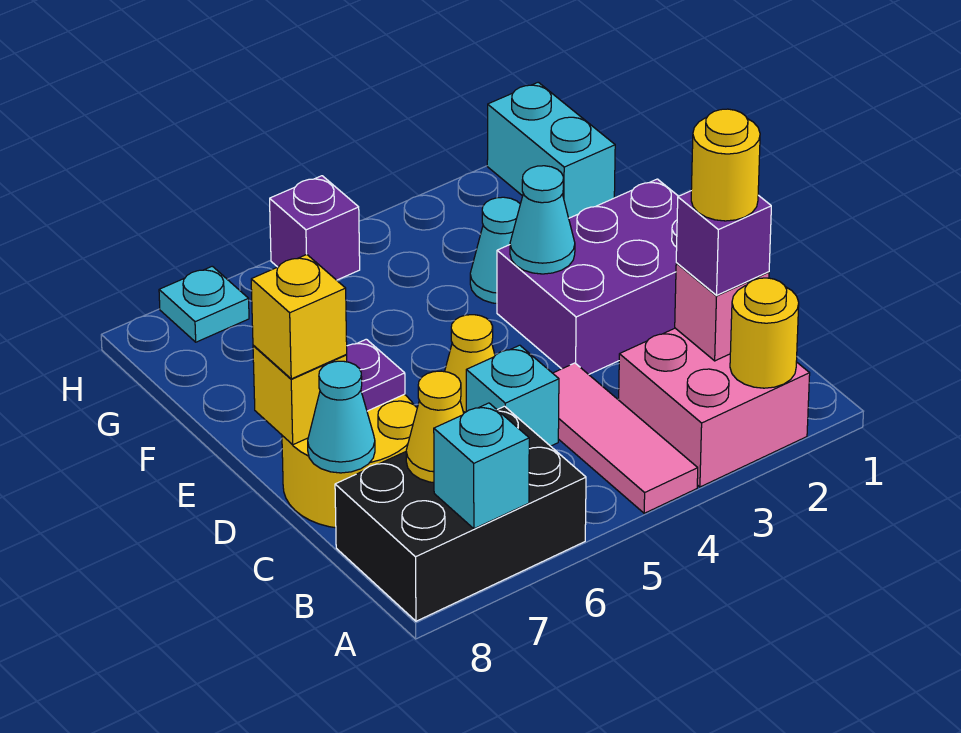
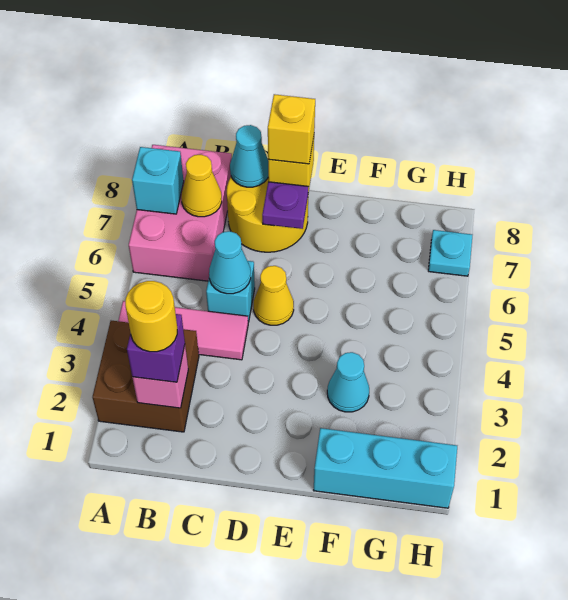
pink brick A2:B3 level 1 -> brown brick A2:B3 level 1
yellow round brick A2 level 2 -> none
black brick A6:B8 level 1 -> pink brick A6:B8 level 1
purple brick D1:E3 level 1 -> none
cyan cone E3 level 2 -> cyan cone C5 level 2
cyan brick G1:H1 level 1 -> cyan brick F1:H1 level 1
purple brick H5 level 1 -> none

